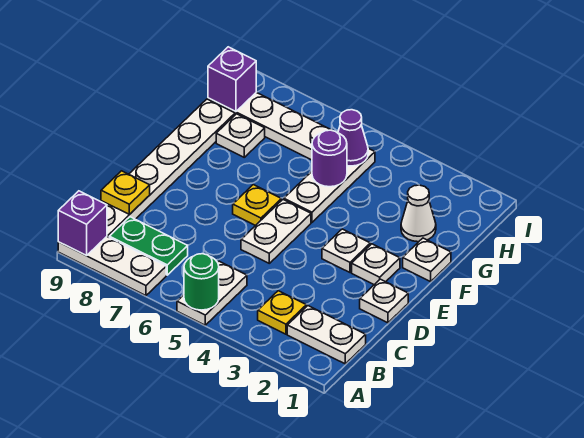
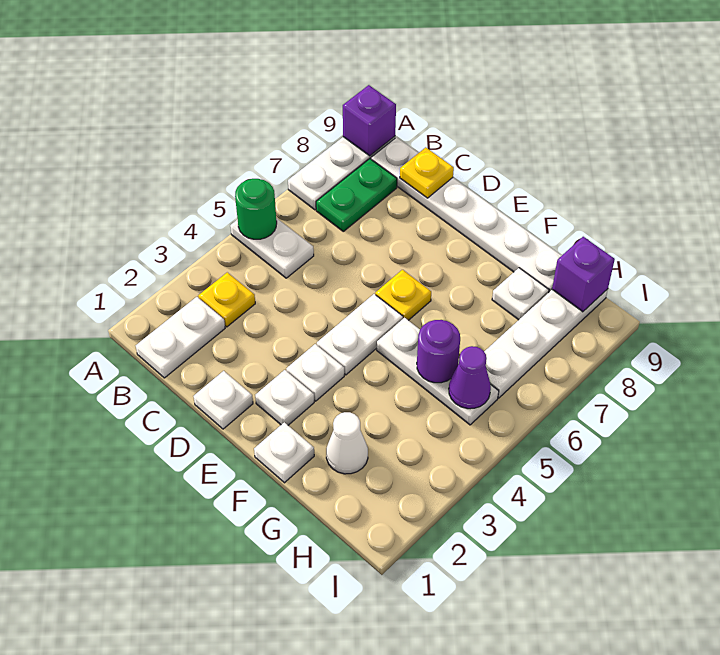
white plate D5:E5 level 1 -> white plate E4:E5 level 1

